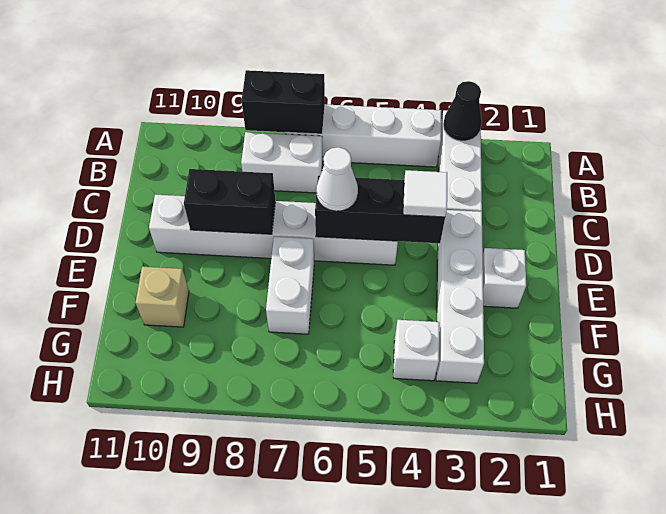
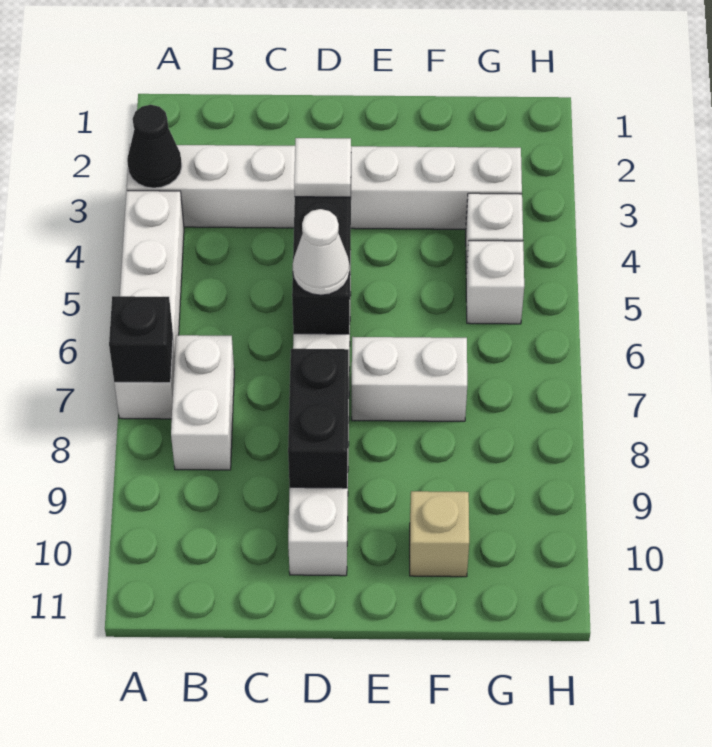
black brick A7:A8 level 2 -> black brick A7 level 2
white brick E2 level 1 -> white brick G5 level 1

